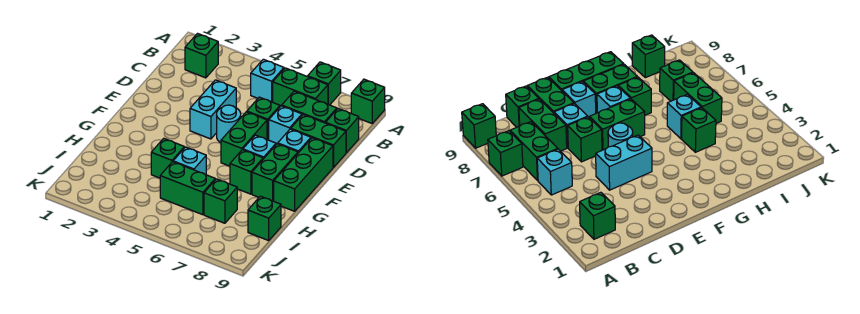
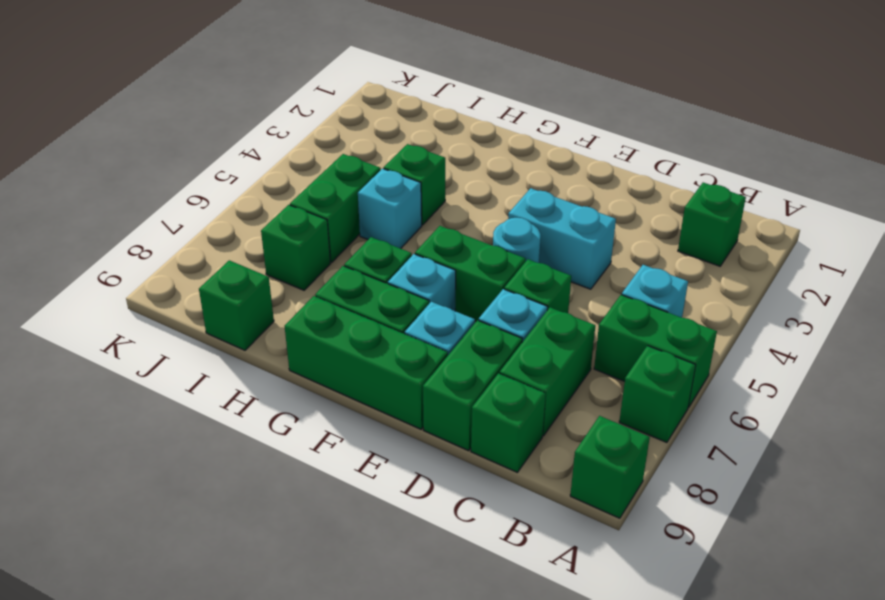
green brick B6:B7 level 1 -> green brick A6:B6 level 1

